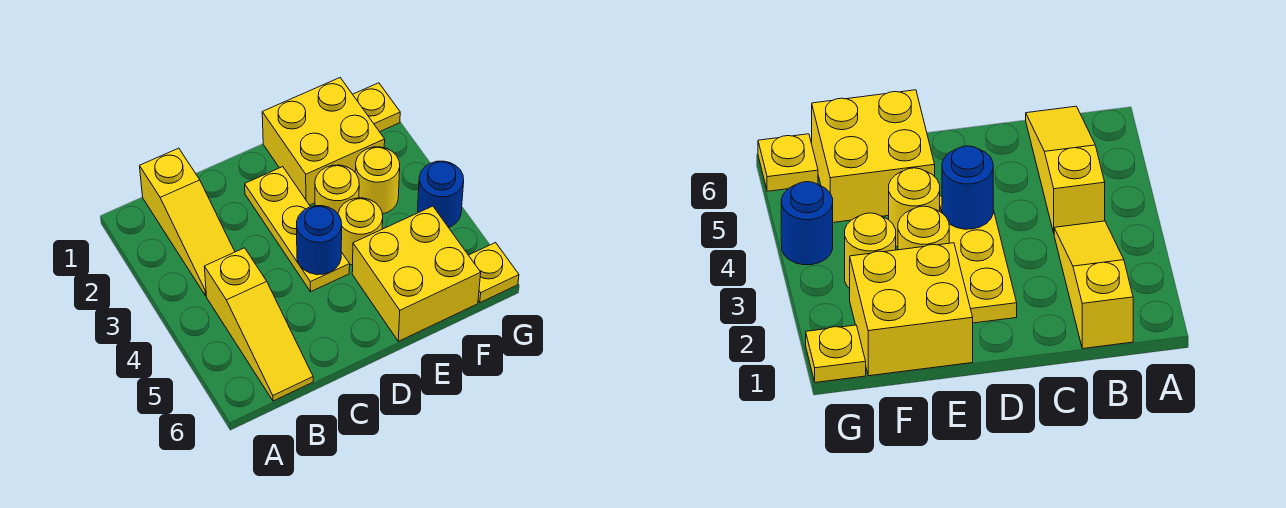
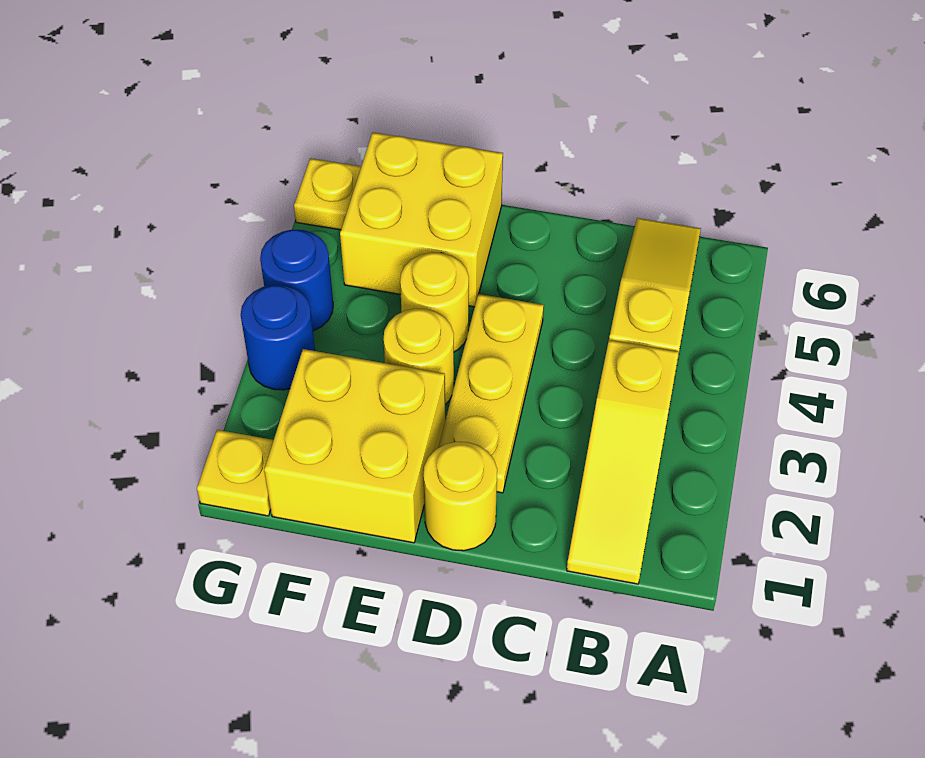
yellow slope B1:B3 level 1 top 1 -> yellow slope B1:B3 level 1 top 3
blue round brick D4 level 2 -> blue round brick G3 level 1
yellow round brick F3 level 1 -> yellow round brick D1 level 1

